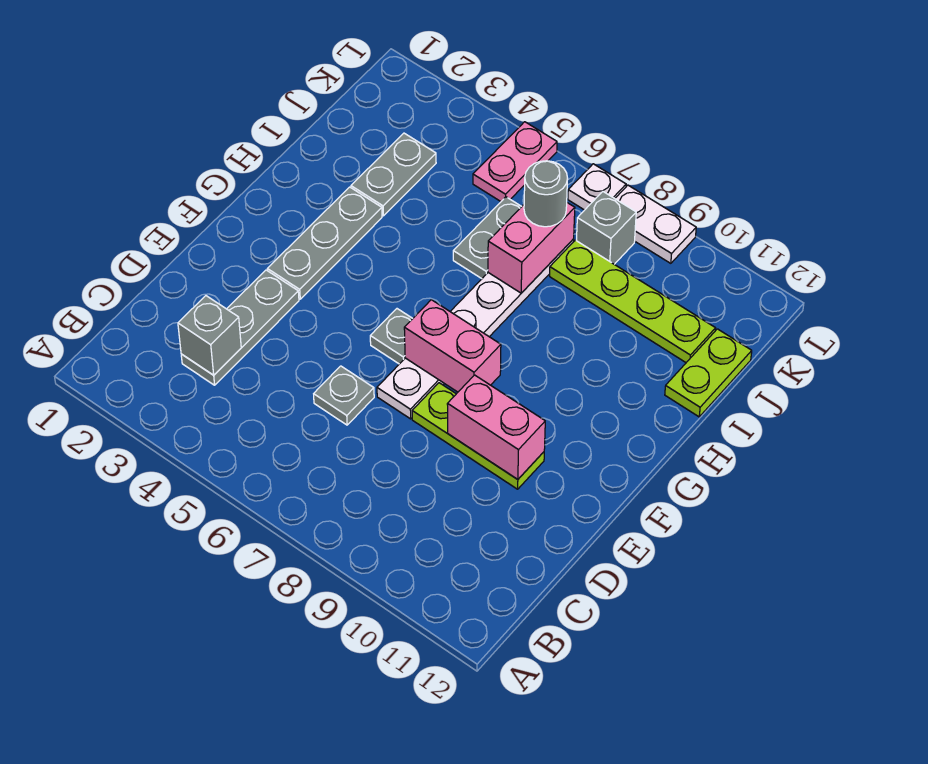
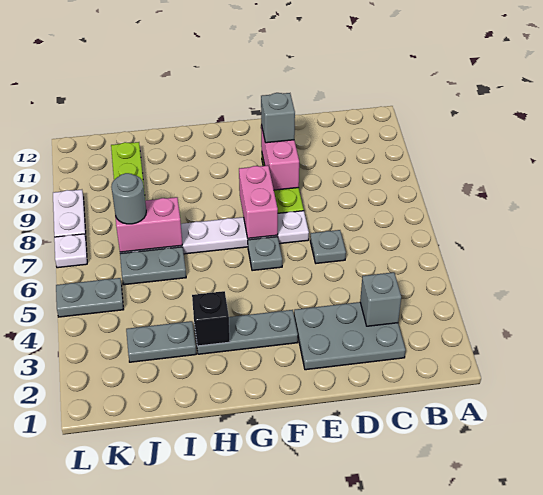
grey plate C3:E3 level 1 -> grey plate C2:E3 level 1
none -> black brick H3 level 2
lime plate I12:J12 level 1 -> none
pink plate K5:L5 level 1 -> grey plate K5:L5 level 1
grey brick K8 level 1 -> grey brick E10 level 3

